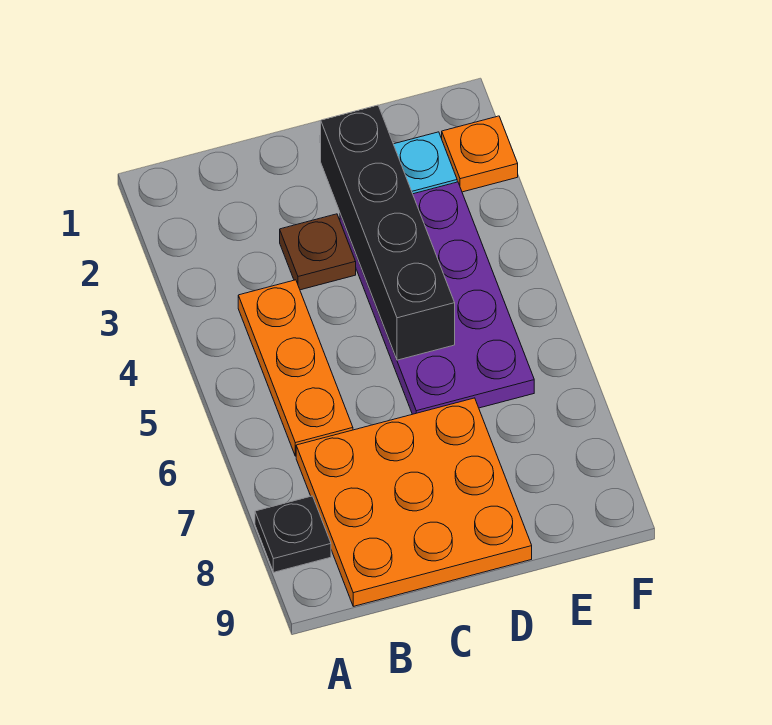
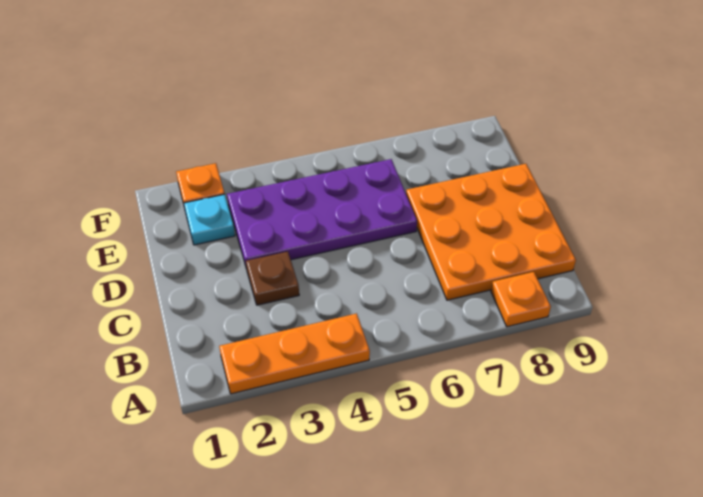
black plate A8 level 1 -> orange plate A8 level 1
orange plate B4:B6 level 1 -> orange plate A2:A4 level 1
black brick D2:D5 level 2 -> none

